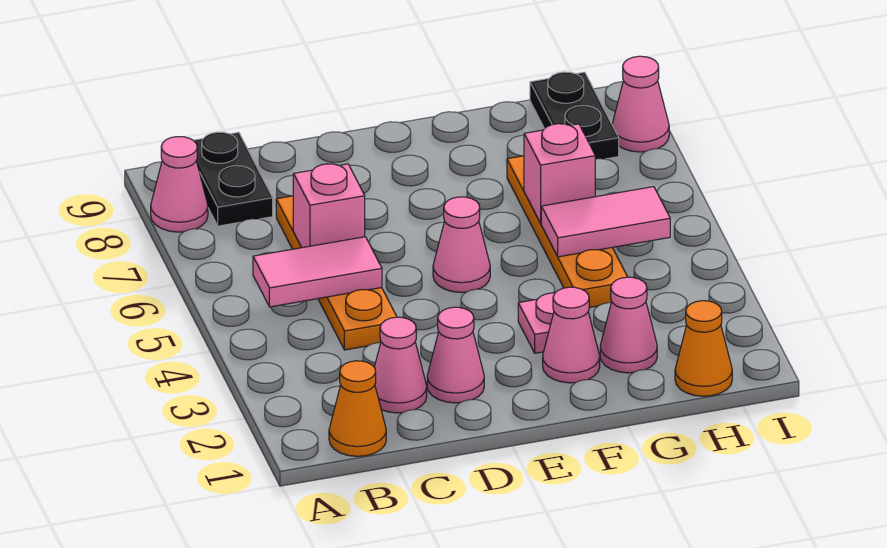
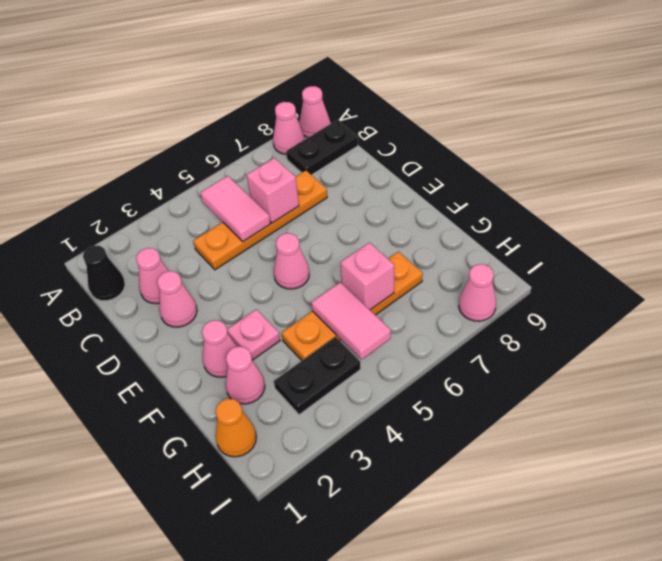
none -> pink cone A9 level 1
orange cone B1 level 1 -> black cone B1 level 1
black plate H8:H9 level 1 -> black plate H3:H4 level 1

